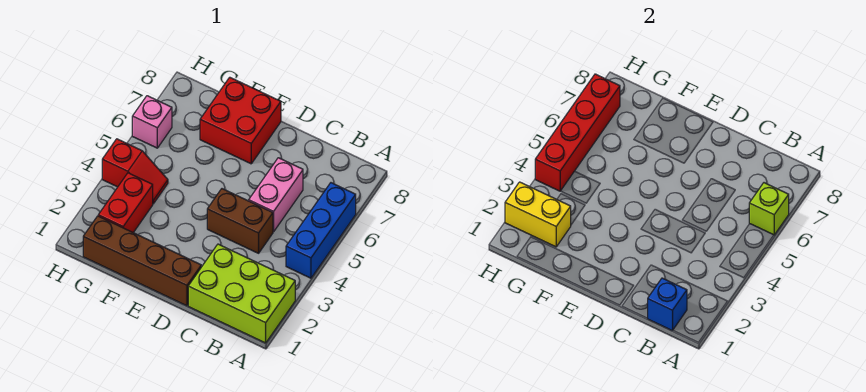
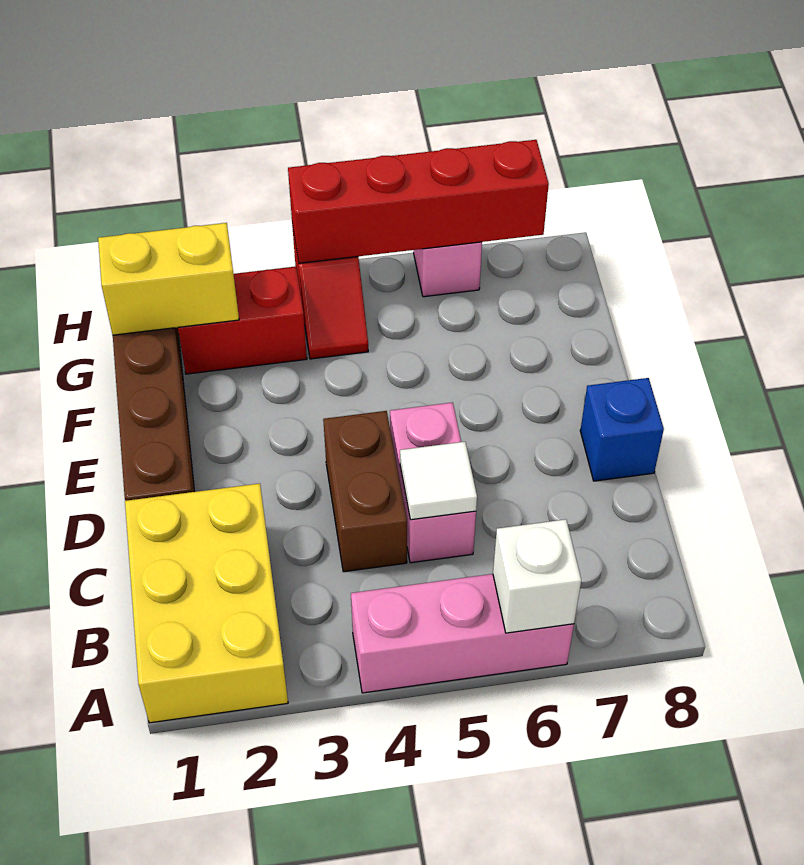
lime brick A1:C2 level 1 -> yellow brick A1:C2 level 1
blue brick A4:A6 level 1 -> pink brick A4:A6 level 1
lime brick A6 level 2 -> white brick A6 level 2
blue brick B1 level 2 -> blue brick D8 level 1
pink brick C5:C6 level 1 -> pink brick C5:D5 level 1
none -> white tile C5 level 2
red brick E7:F8 level 1 -> none
yellow brick G2:H2 level 2 -> yellow brick G1:G2 level 2

